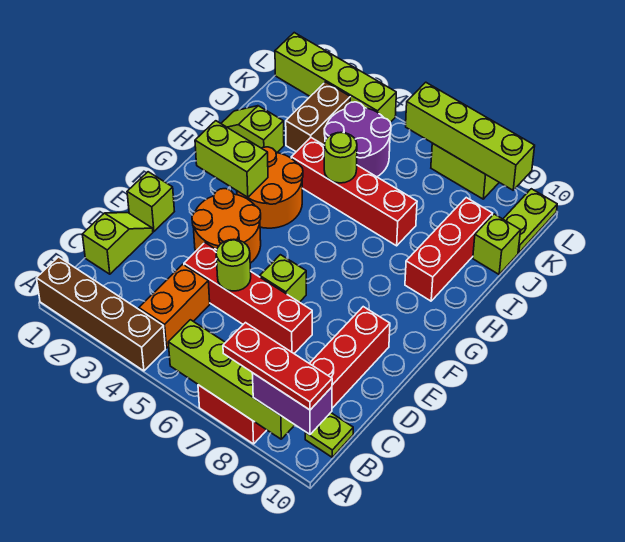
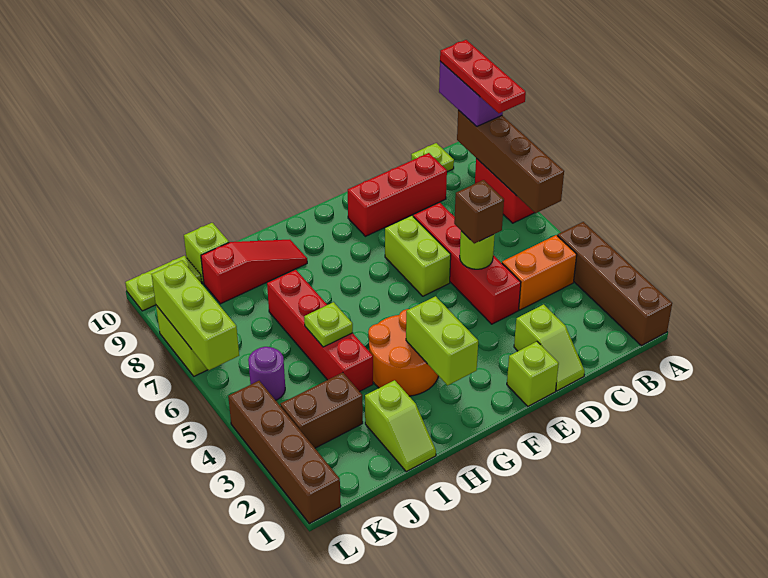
lime brick A6:A9 level 2 -> brown brick A6:A9 level 2
lime slope C1:D1 level 1 top C -> lime slope D1:D2 level 1 top 2
none -> brown brick D5 level 3
orange round brick E3:F4 level 1 -> none
lime brick E6 level 1 -> lime brick E6:E7 level 1
red brick H9:J9 level 1 -> red slope H9:J9 level 1 top J
lime round brick I5 level 2 -> lime plate I5 level 2
purple round brick J4:K5 level 1 -> purple round brick K5 level 1
lime brick L1:L4 level 1 -> brown brick L1:L4 level 1
lime brick L6:L9 level 2 -> lime brick L6:L8 level 2

